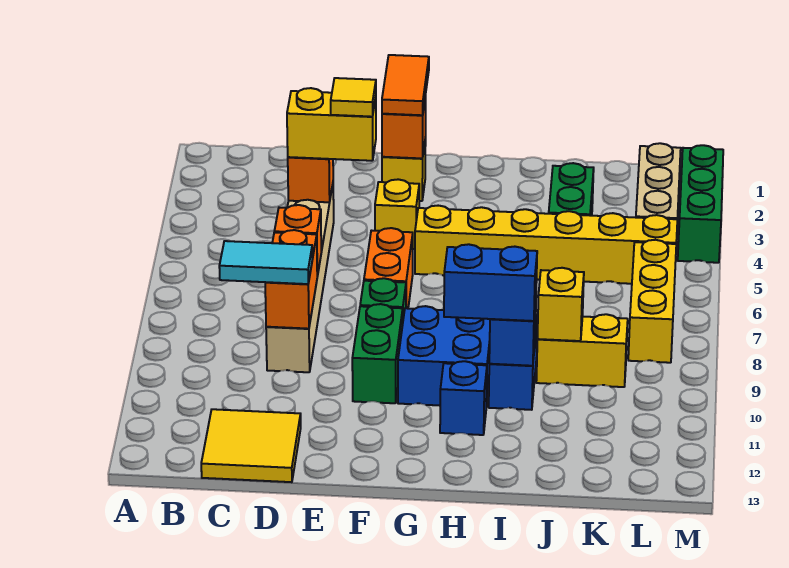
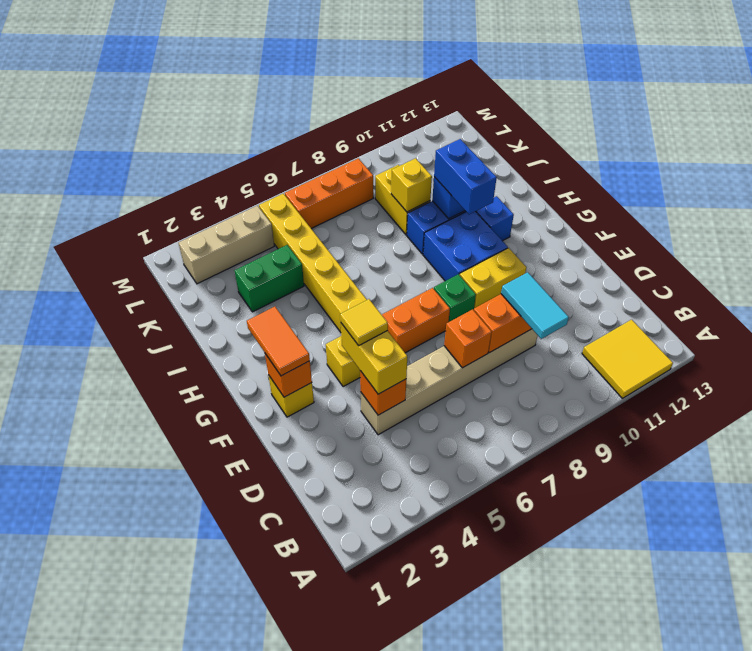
yellow tile C12:D13 level 1 -> yellow tile A11:B12 level 1
orange tile F1:F2 level 3 -> orange tile F2:G2 level 3
green brick F9:F10 level 1 -> yellow brick F9:F10 level 1
yellow brick L6:L8 level 1 -> orange brick L6:L8 level 1
green brick M2:M4 level 1 -> none

